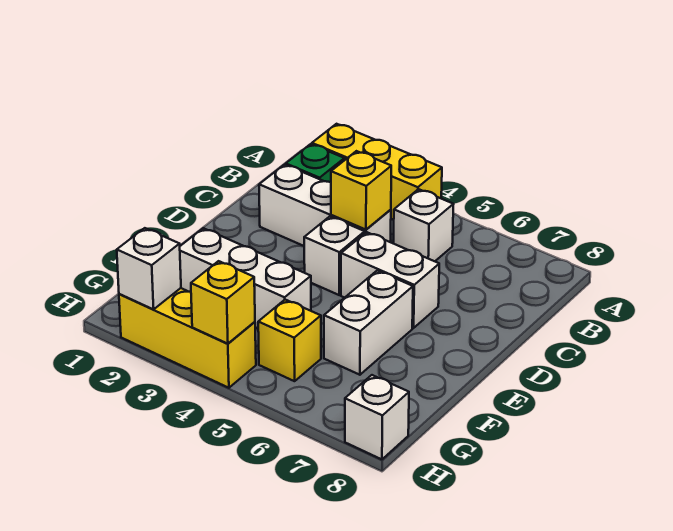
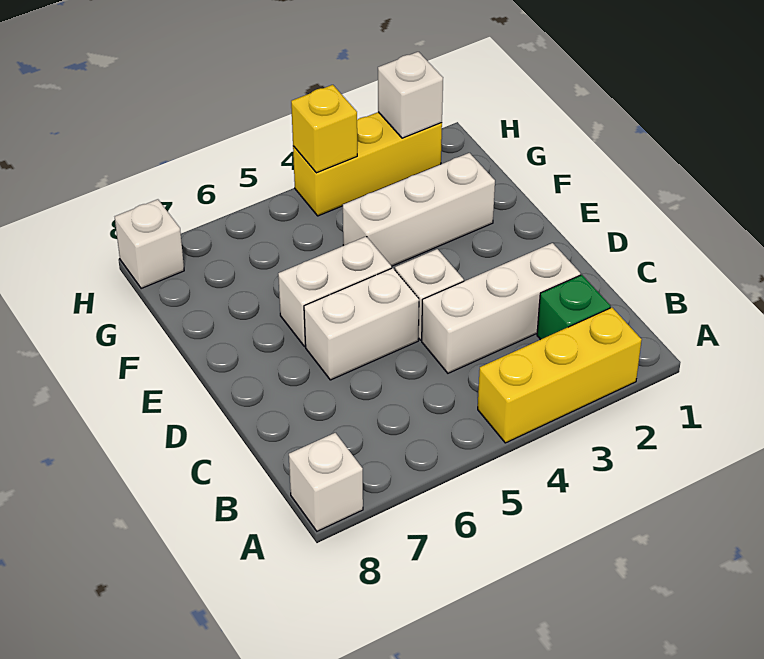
white brick B5 level 1 -> white brick A8 level 1
yellow brick C4 level 2 -> none
white brick E6:F6 level 1 -> white brick E5:E6 level 1
yellow brick G5 level 1 -> none

